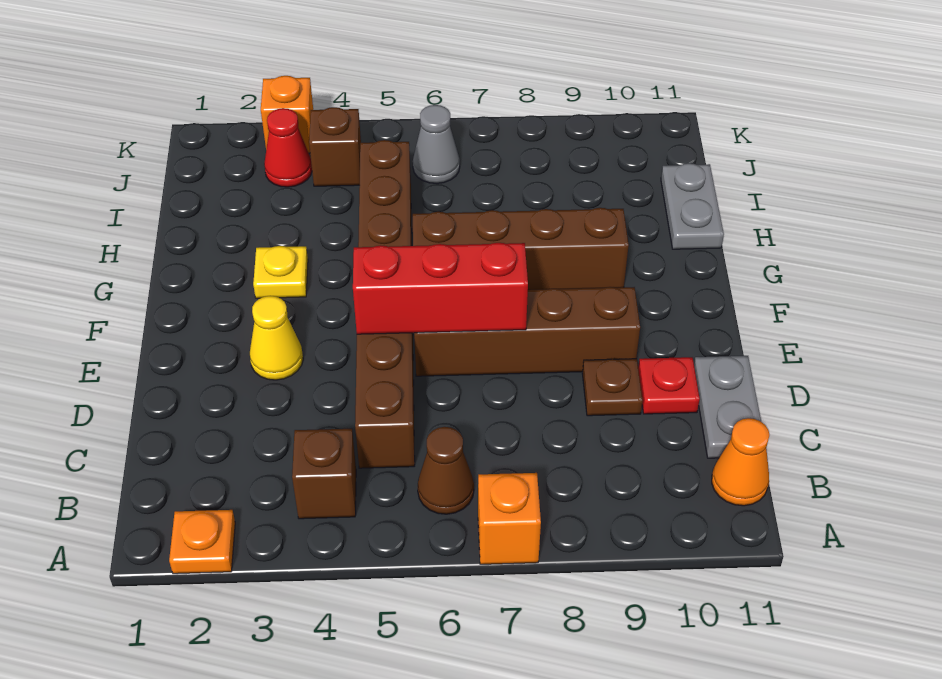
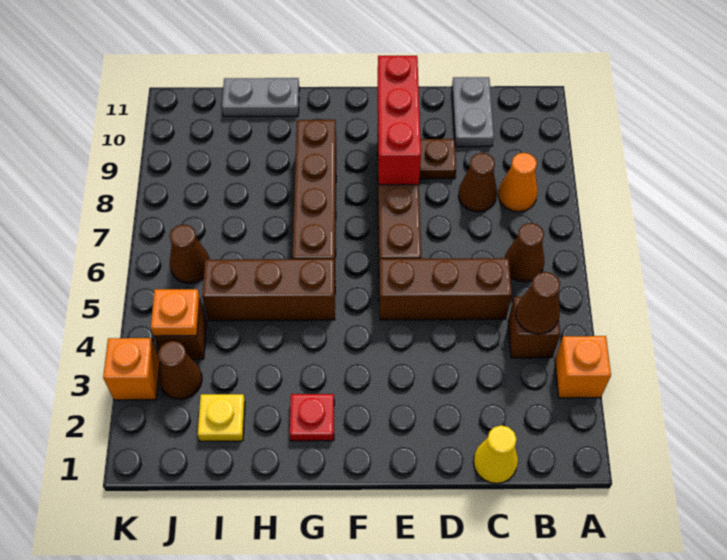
orange plate A2 level 1 -> orange plate J4 level 2
orange brick A7 level 1 -> orange brick A3 level 1
none -> brown cone B4 level 2
orange cone B11 level 1 -> orange cone B8 level 1
none -> brown cone C8 level 1
grey plate C11:D11 level 1 -> grey plate C10:C11 level 1
red plate D10 level 1 -> red plate G2 level 1
yellow cone E3 level 1 -> yellow cone C1 level 1
red brick E5:E7 level 2 -> red brick E8:E10 level 2
yellow plate G3 level 1 -> yellow plate I2 level 1
red cone J3 level 1 -> brown cone J3 level 1
grey cone J6 level 1 -> brown cone J6 level 1

